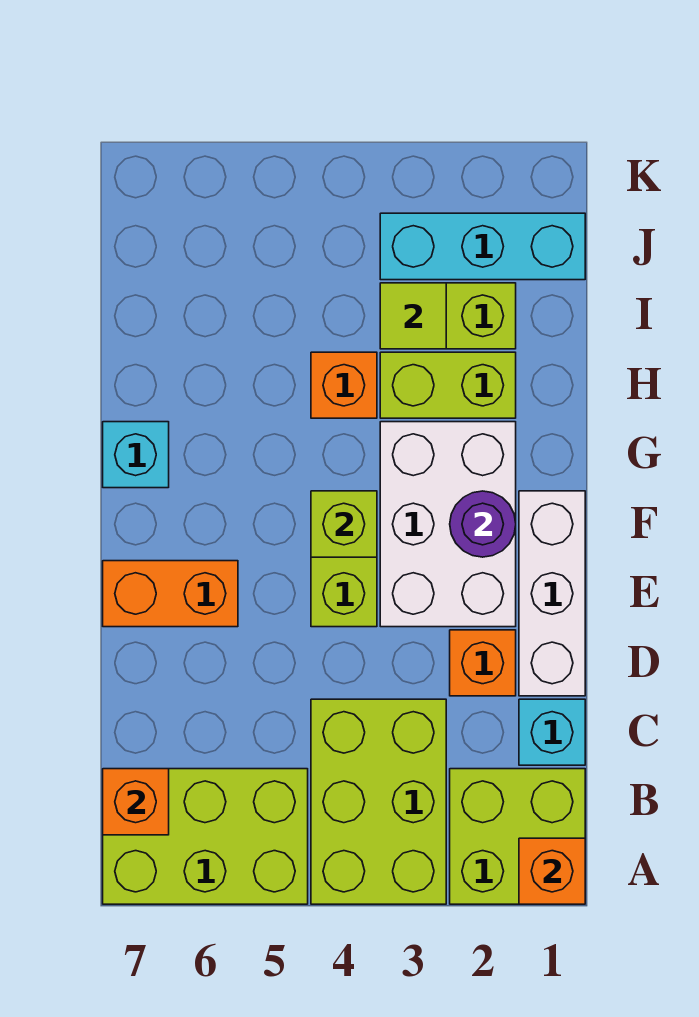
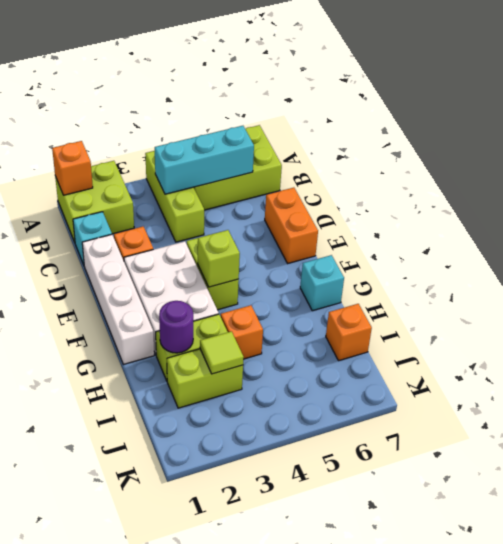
lime brick A3:C4 level 1 -> lime brick A4:C4 level 1
orange brick B7 level 2 -> orange brick I7 level 1
white brick D1:F1 level 1 -> white brick D1:G1 level 1
orange brick E6:E7 level 1 -> orange brick D7:E7 level 1
purple round brick F2 level 2 -> purple round brick H2 level 2
cyan brick J1:J3 level 1 -> cyan brick B4:B6 level 2

